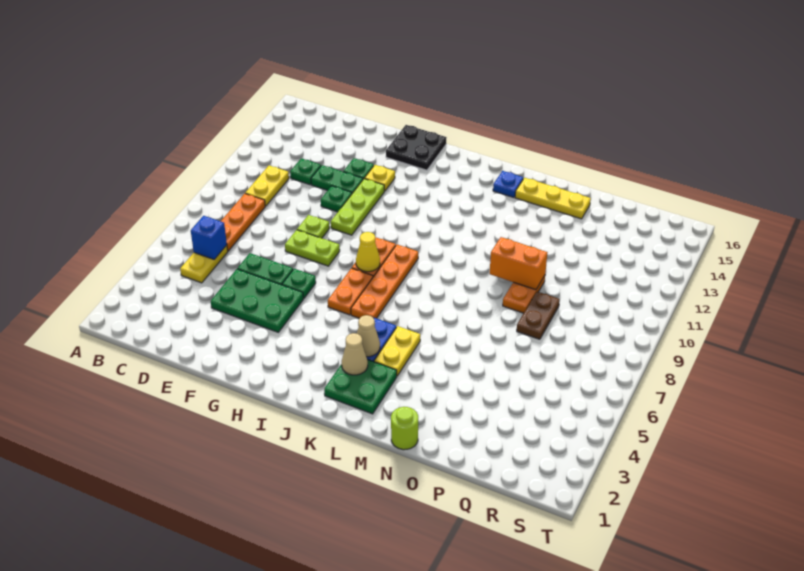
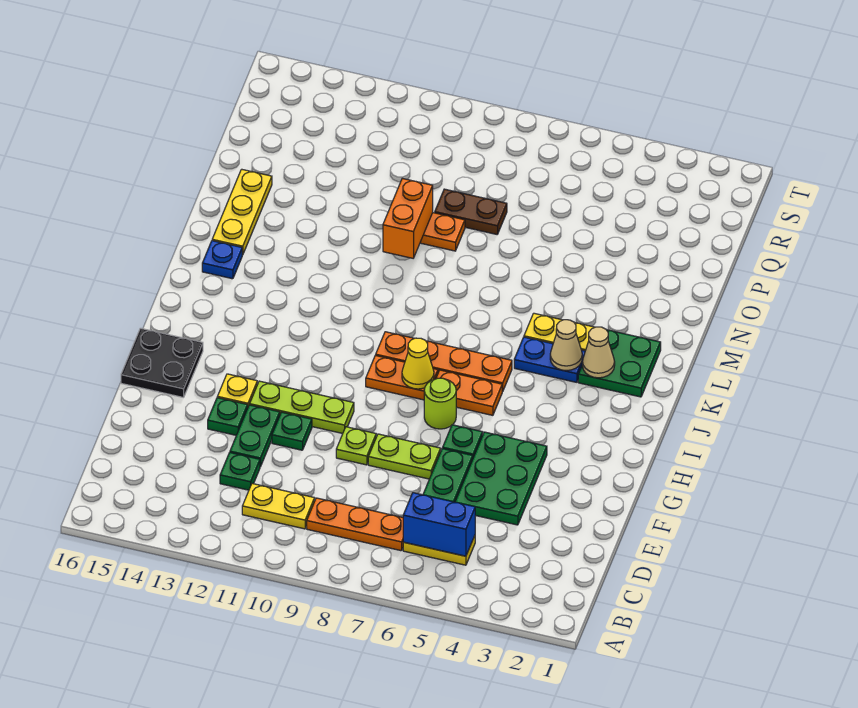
blue brick C6 level 2 -> blue brick C5:C6 level 2
lime plate F8:G8 level 1 -> lime plate F7:F8 level 1
lime round brick N1 level 1 -> lime round brick H7 level 1

